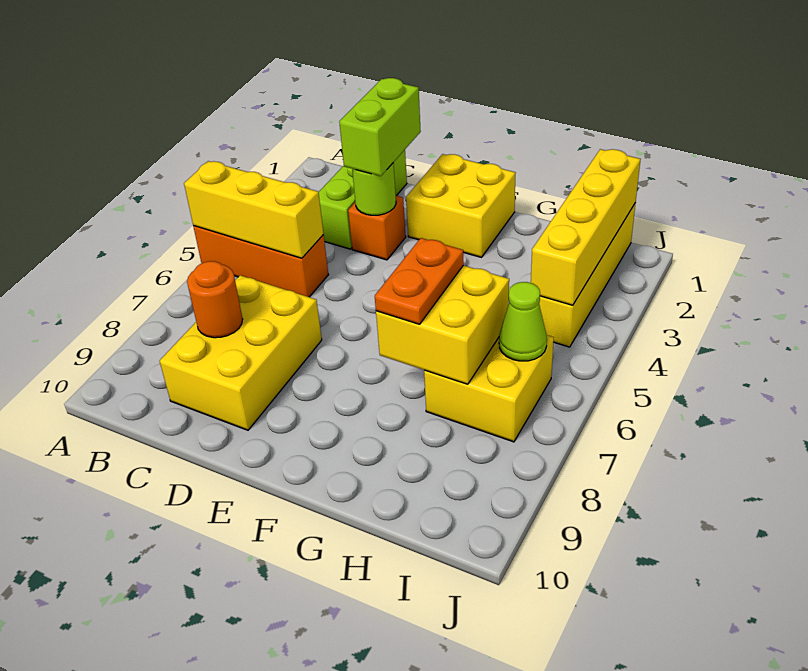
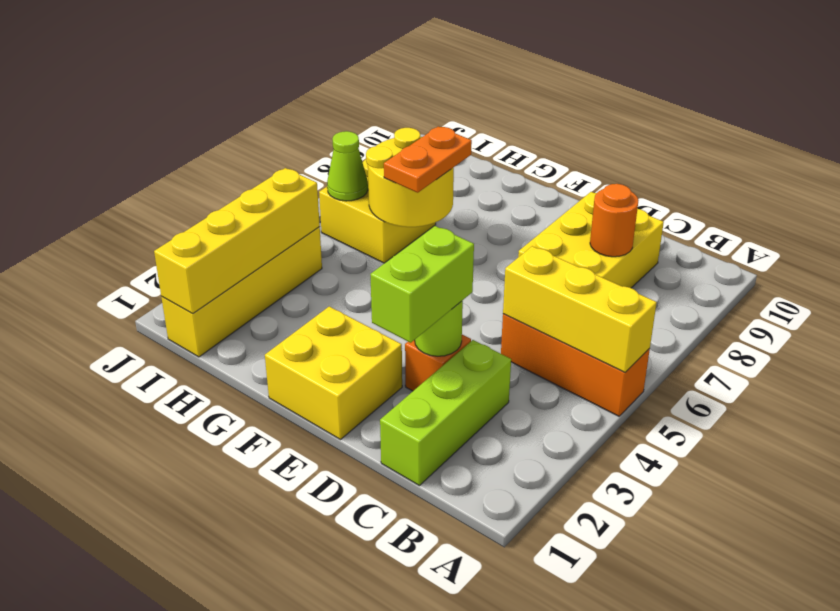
yellow brick G6:H7 level 2 -> yellow round brick G6:H7 level 2

